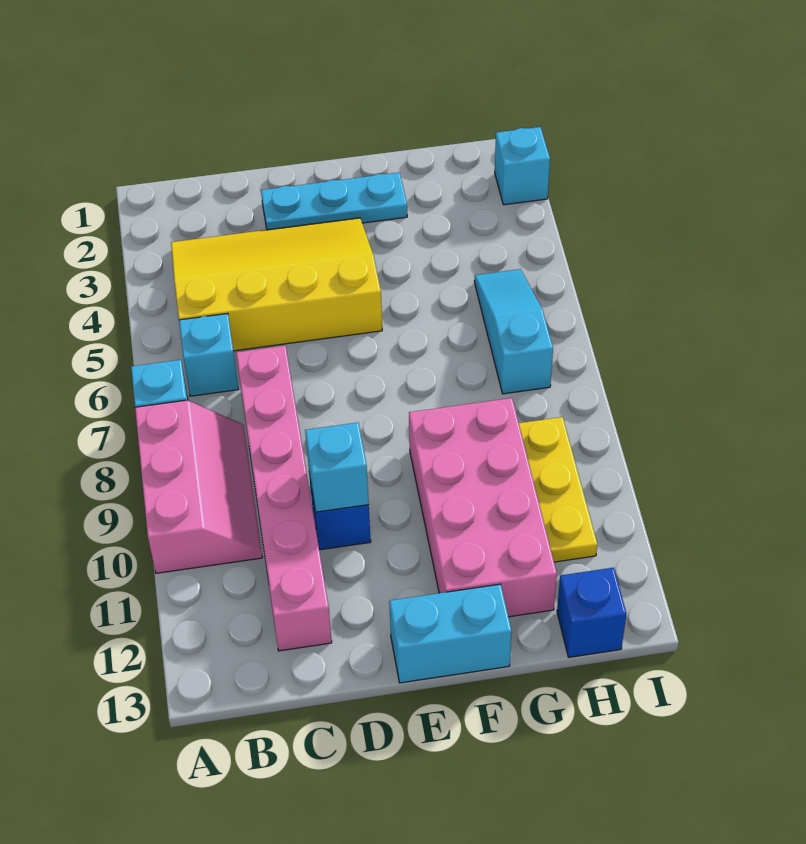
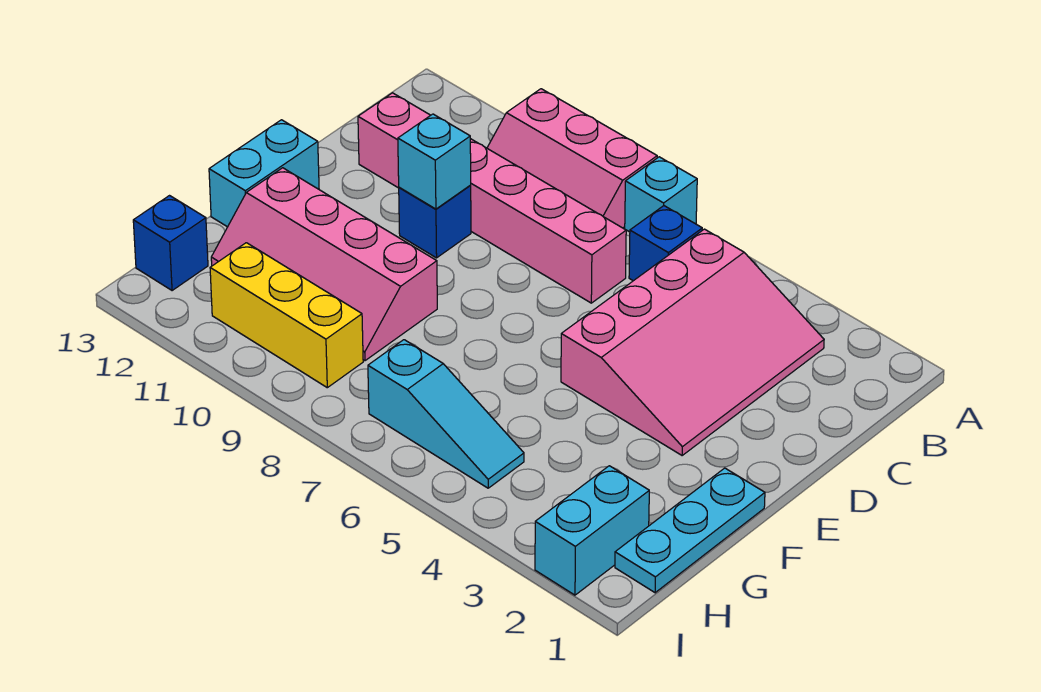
yellow slope B3:E5 level 1 top 5 -> pink slope B3:E5 level 1 top 5
cyan brick B6 level 1 -> blue brick B6 level 1
cyan plate D2:F2 level 1 -> cyan plate F1:H1 level 1
pink brick F9:G12 level 1 -> pink slope F9:G12 level 1 top F
yellow plate H9:H11 level 1 -> yellow brick H9:H11 level 1
cyan brick I2 level 1 -> cyan brick H2:I2 level 1

